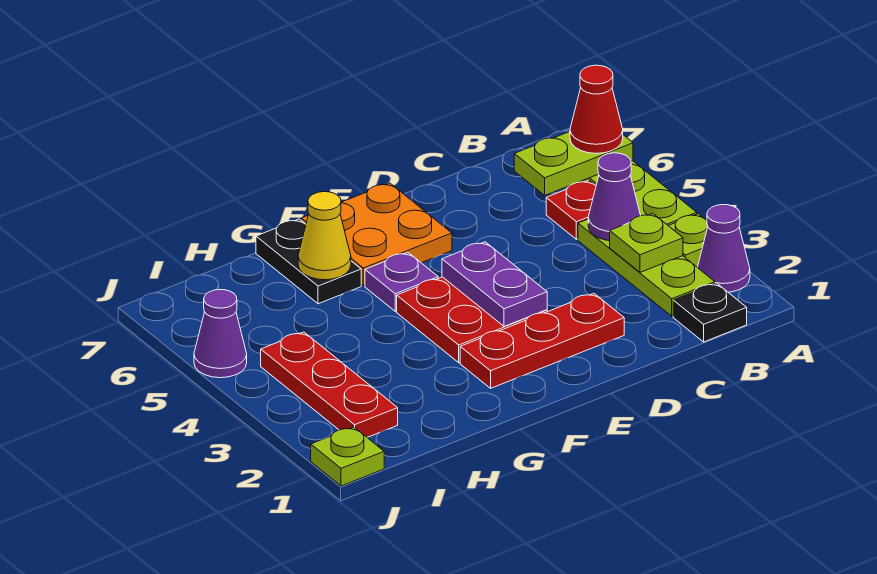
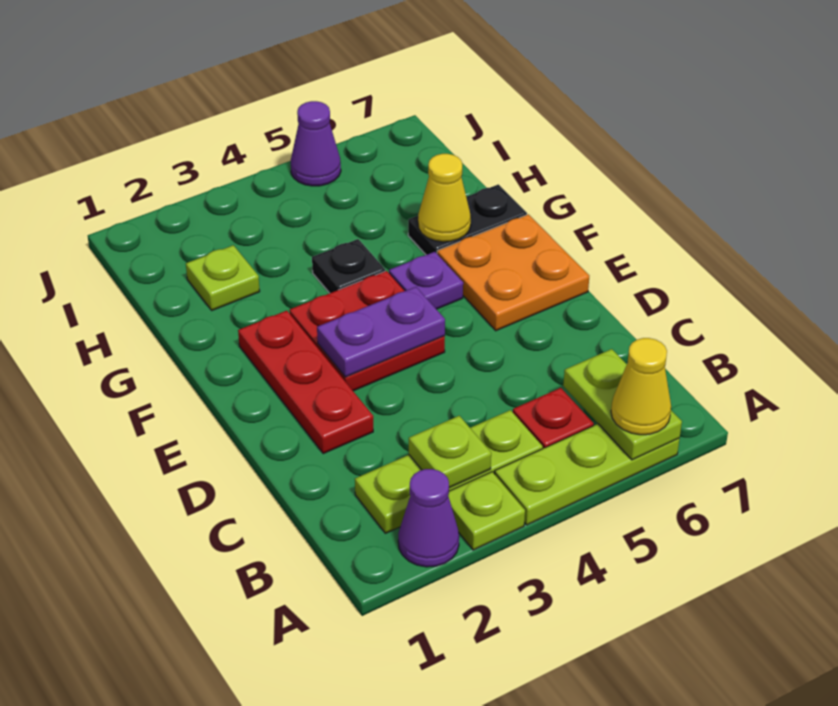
red cone A6 level 3 -> yellow cone A6 level 3
black plate B1 level 1 -> black plate G4 level 1
purple cone B4 level 2 -> none
red plate I2:I4 level 1 -> none
lime plate J1 level 1 -> lime plate H2 level 1

